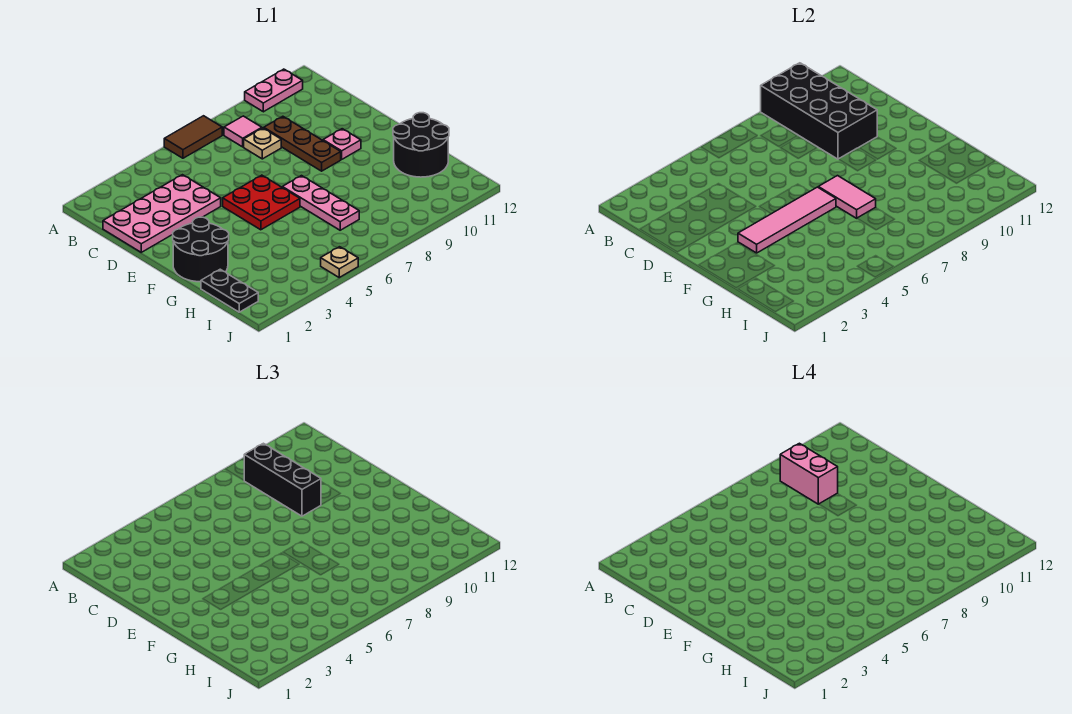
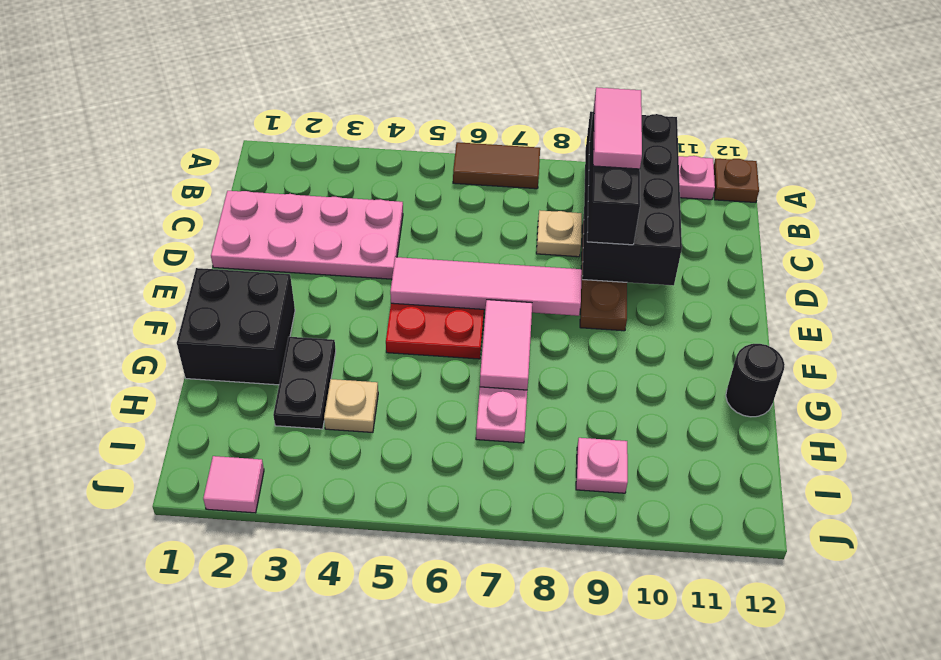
none -> brown plate A12 level 1
pink tile B8 level 1 -> pink tile J2 level 1
pink brick B9:C9 level 4 -> pink tile B9:C9 level 4
pink plate E10 level 1 -> pink plate I9 level 1
black round brick F1:G2 level 1 -> black brick F1:G2 level 1
pink tile F3:F6 level 2 -> pink tile E5:E8 level 2
black round brick G11:H12 level 1 -> black round brick G12 level 1
black plate H1:I1 level 1 -> black plate G3:H3 level 1
tan plate J5 level 1 -> tan plate H4 level 1

